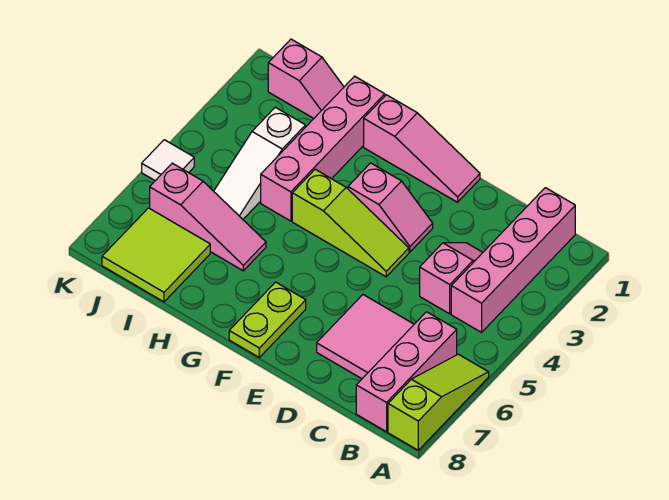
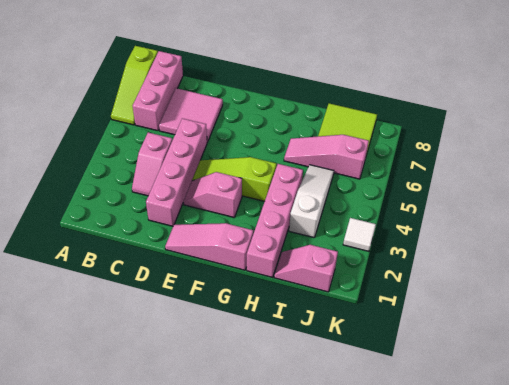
pink brick B1:B4 level 1 -> pink brick D2:D5 level 1
lime plate F7:F8 level 1 -> none
white tile K5 level 1 -> white tile K3 level 1

